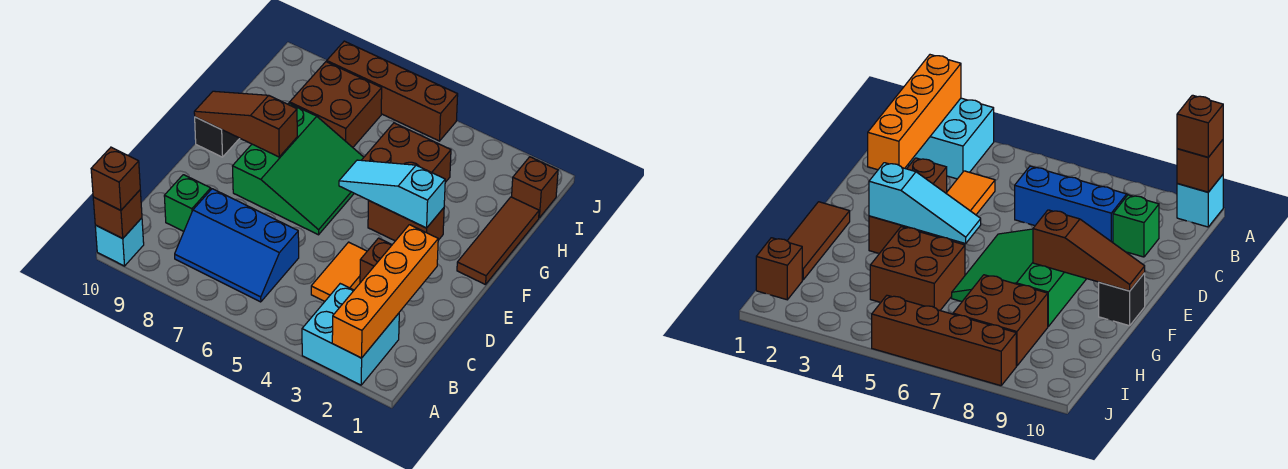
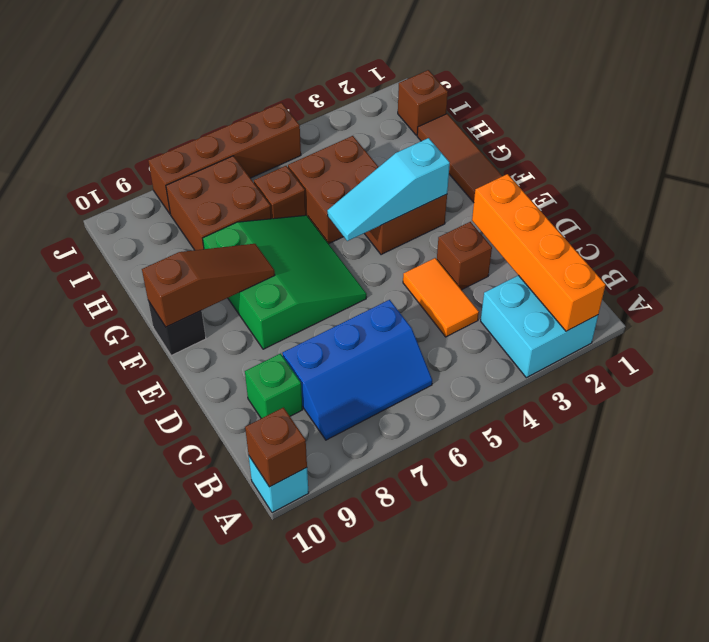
brown brick A10 level 3 -> brown brick H6 level 1
brown slope F8:F10 level 2 top 8 -> brown slope F8:F10 level 2 top 10

